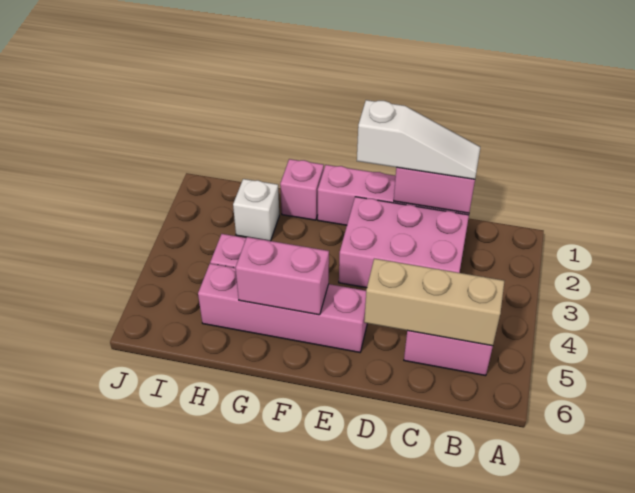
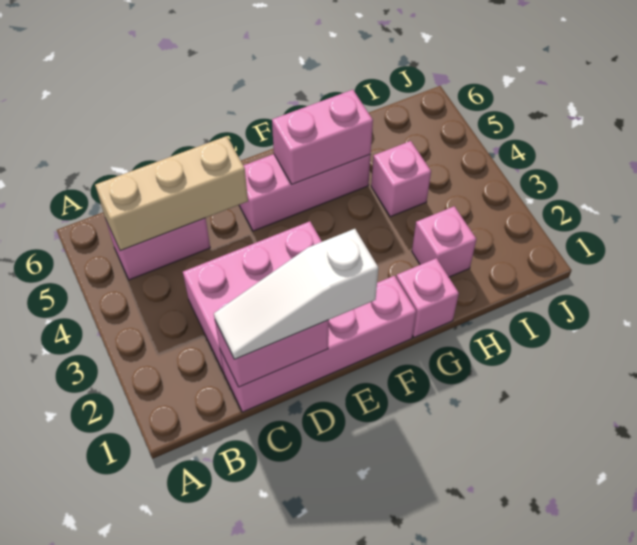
pink brick E5:H5 level 1 -> pink brick E5:G5 level 1
white brick H2 level 1 -> pink brick H2 level 1

